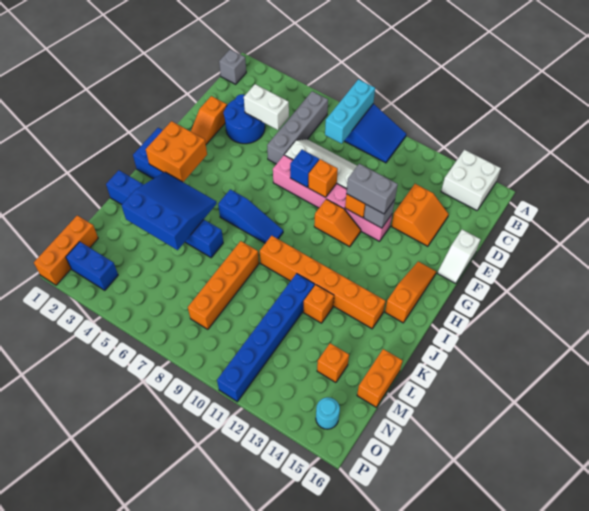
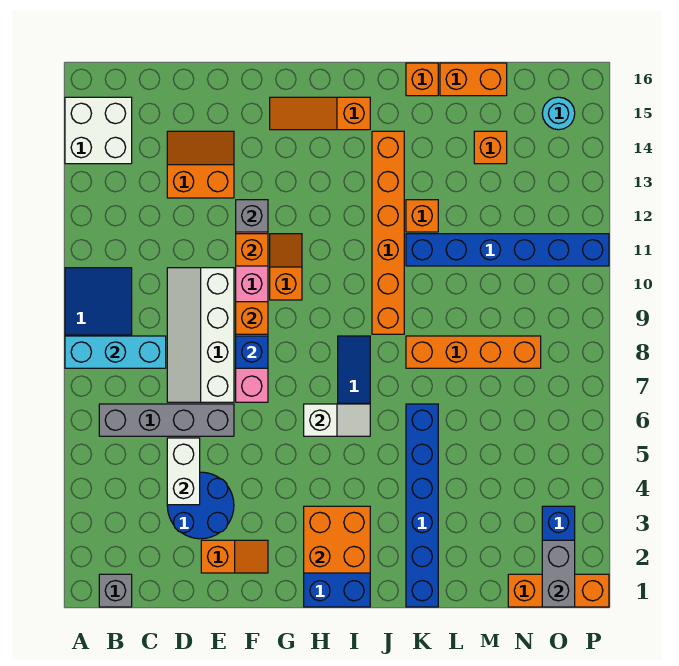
white slope E16:F16 level 1 top E -> white slope H6:I6 level 2 top H
grey brick F11:F12 level 3 -> grey brick O1:O2 level 2
blue slope J3:L5 level 2 top L -> none
none -> orange brick K16 level 1

